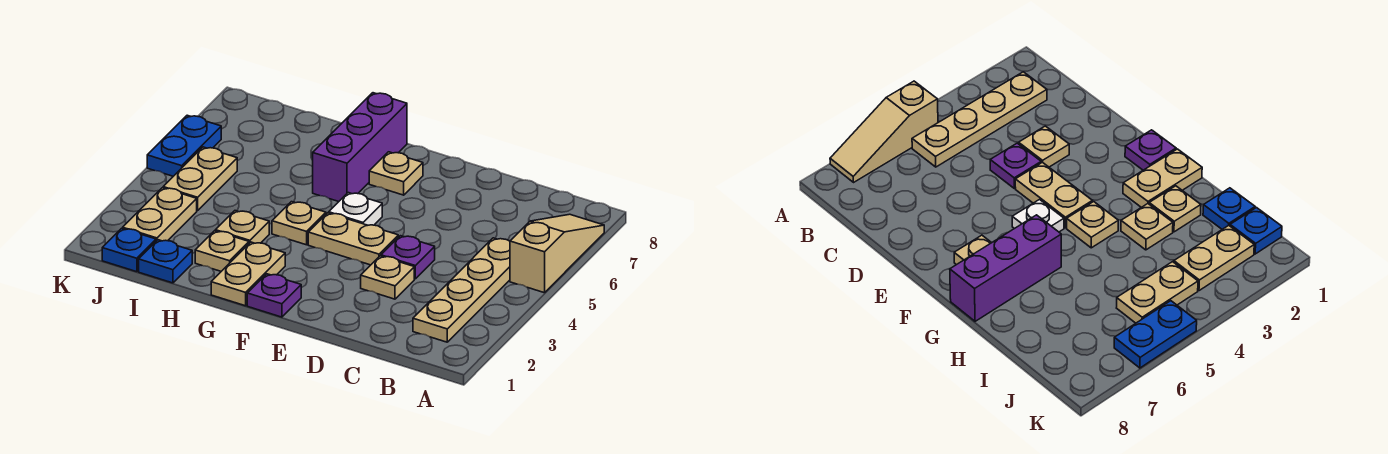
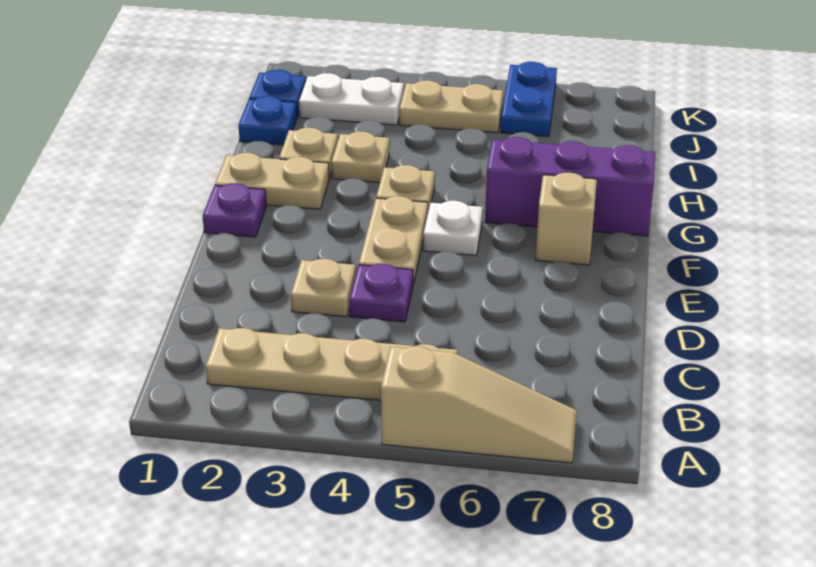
tan plate F7 level 1 -> tan brick F7 level 1
tan plate J2:J3 level 1 -> white plate J2:J3 level 1
blue plate K5:K6 level 1 -> blue plate J6:K6 level 1

